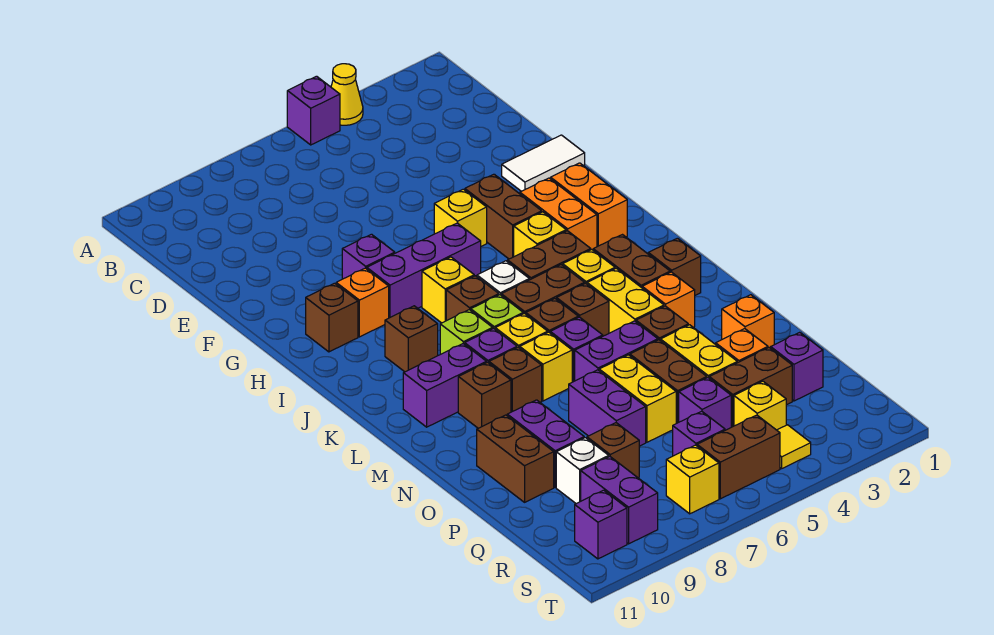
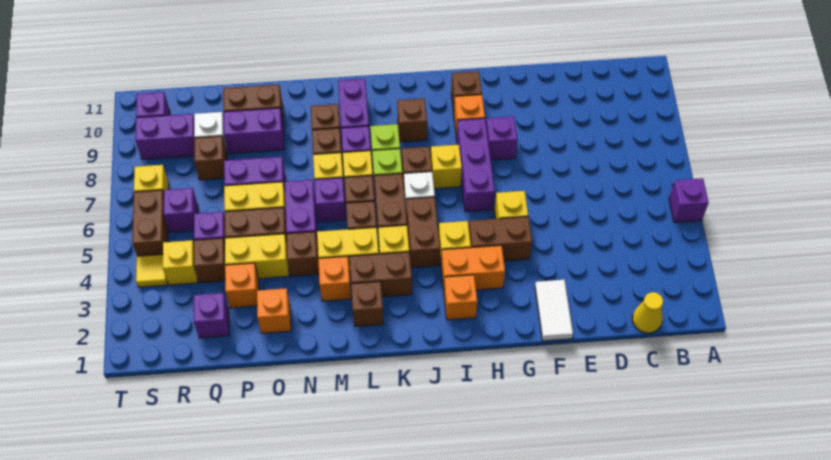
yellow cone A4 level 1 -> yellow cone C1 level 1
orange brick H2:I2 level 1 -> orange brick I2 level 1
brown brick Q3:Q4 level 1 -> brown brick Q4 level 1

